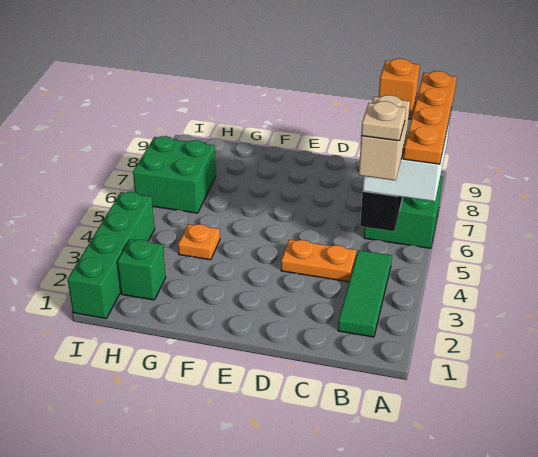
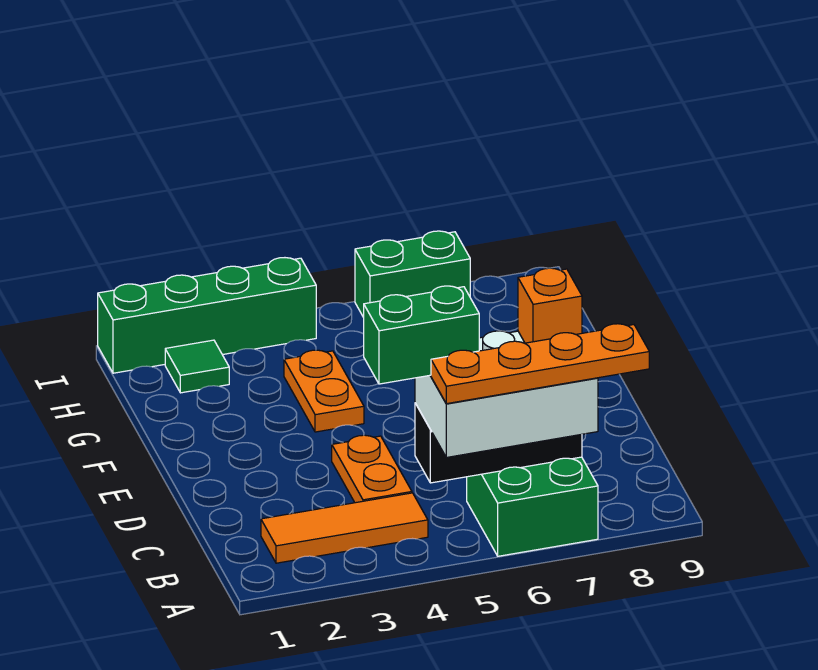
green tile B2:B4 level 1 -> orange tile B2:B4 level 1
tan brick B4:B5 level 4 -> green brick B4:B5 level 4
tan plate B4 level 5 -> none
orange plate G4 level 1 -> orange plate F4:G4 level 1
green brick H2 level 1 -> green tile H2 level 1
green brick H6:I7 level 1 -> green brick I6:I7 level 1

